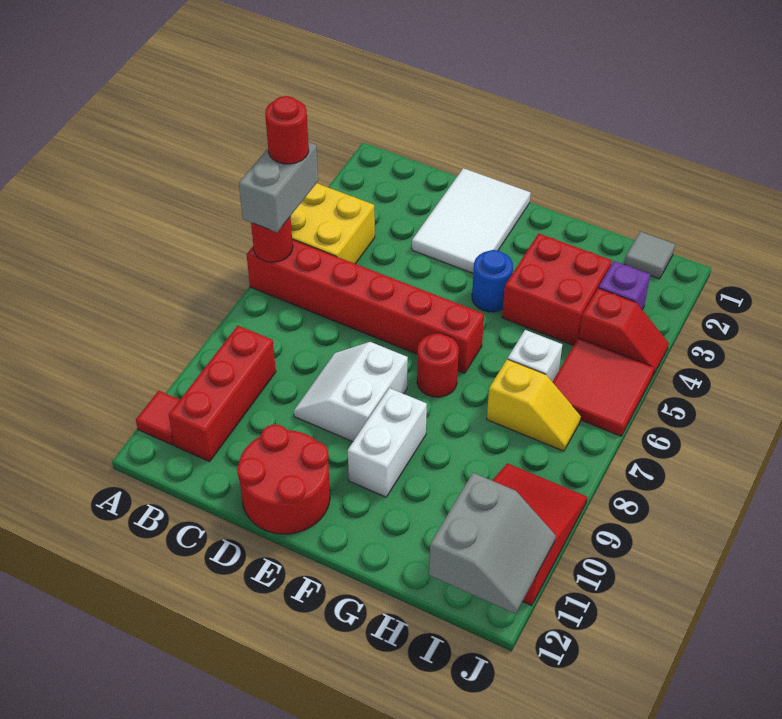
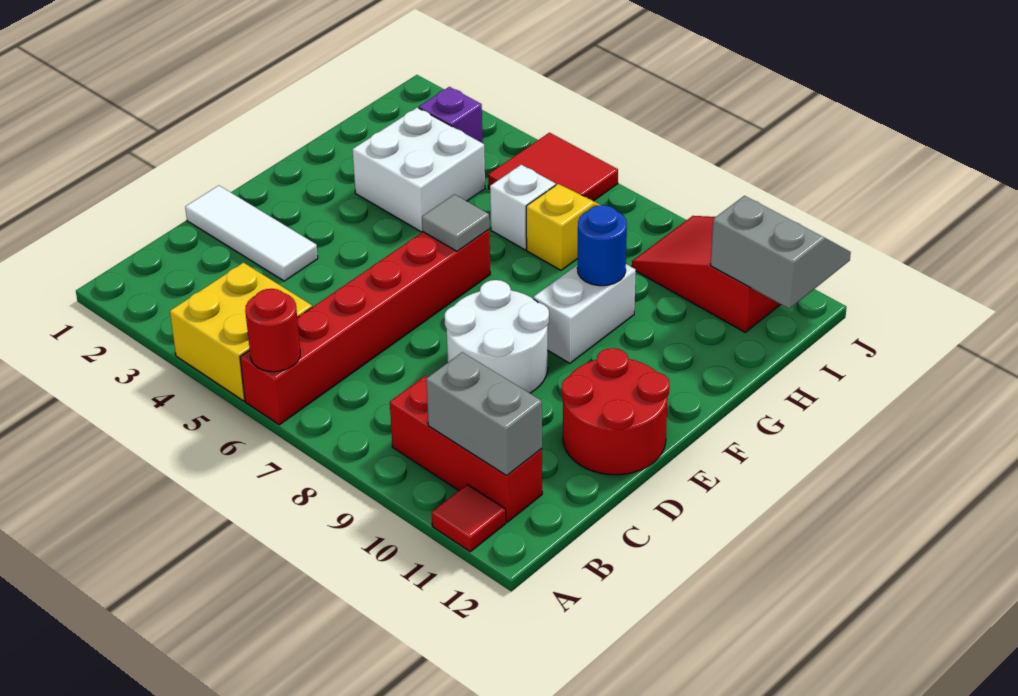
grey brick A5:A6 level 3 -> grey brick B10:B11 level 2
red round brick A5 level 4 -> none
white tile D1:E3 level 1 -> white tile D1:D3 level 1
white slope D8:E9 level 1 top E -> white round brick D8:E9 level 1
blue round brick F4 level 1 -> blue round brick G9 level 2
red round brick F7 level 1 -> none
white brick F9:F10 level 1 -> white brick F9:G9 level 1
red brick G3:H4 level 1 -> white brick G3:H4 level 1
grey tile I1 level 1 -> grey tile F6 level 2
red slope I4:J4 level 1 top I -> none

